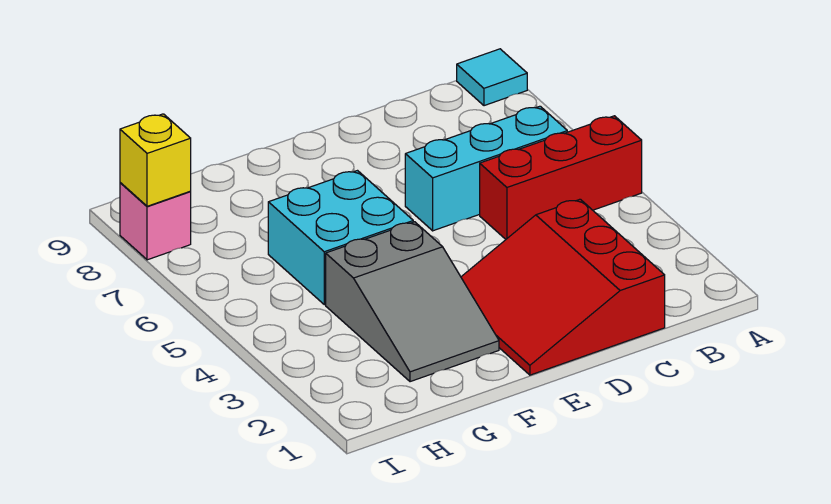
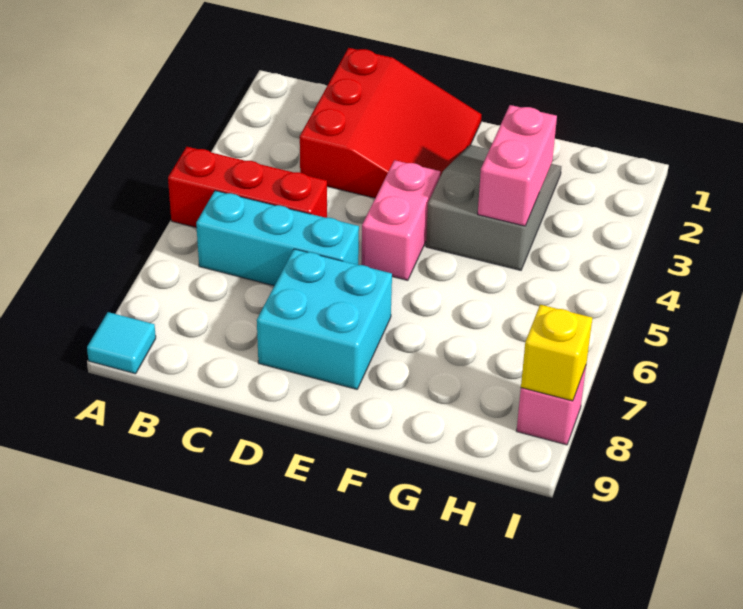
none -> pink brick E4:E5 level 1
cyan brick F5:G6 level 1 -> cyan brick D7:E8 level 1
none -> pink brick G3:G4 level 2

